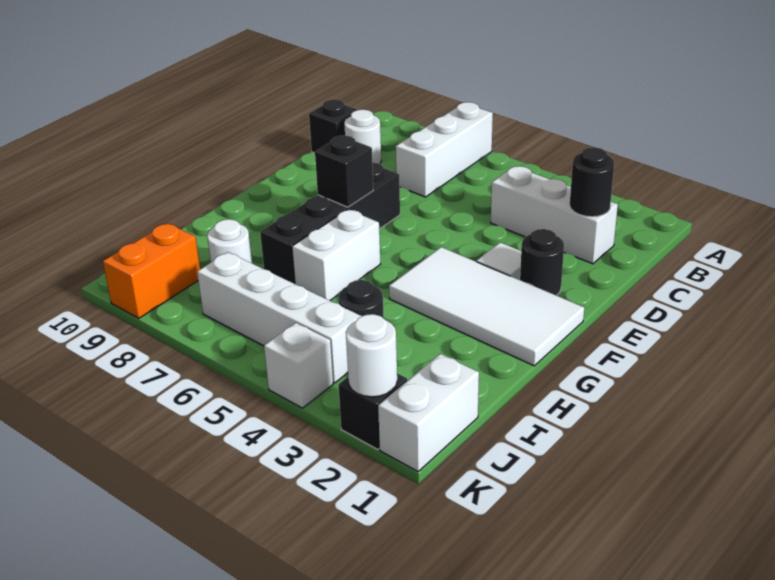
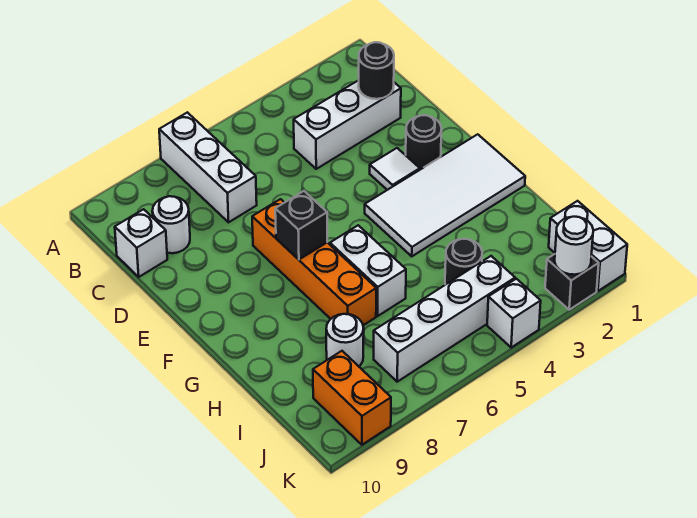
black brick C10 level 1 -> white brick C10 level 1
black brick E7:H7 level 1 -> orange brick E7:H7 level 1

